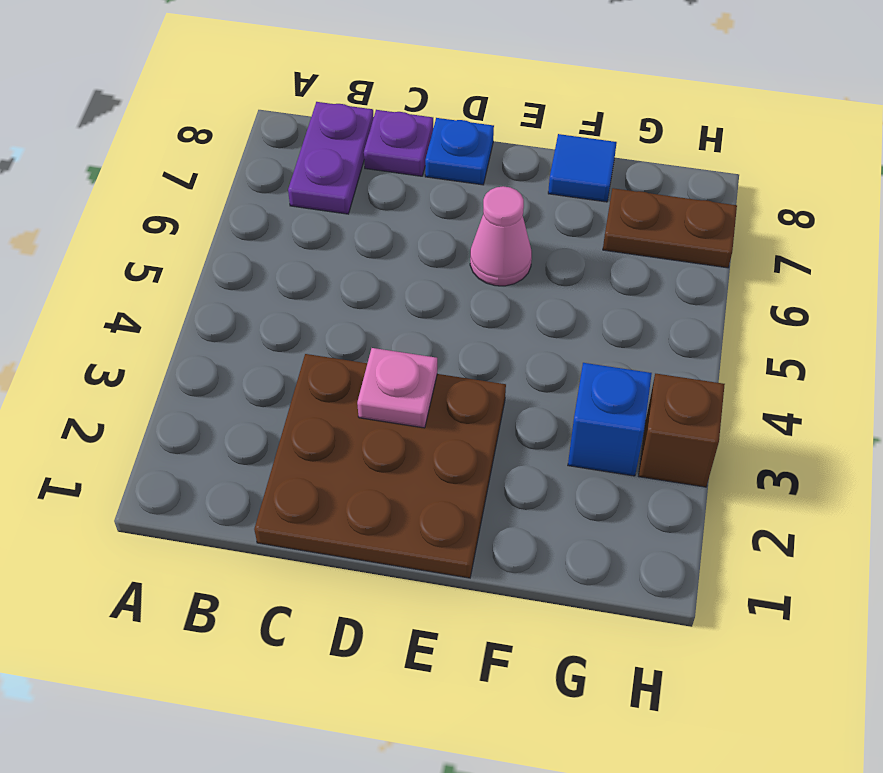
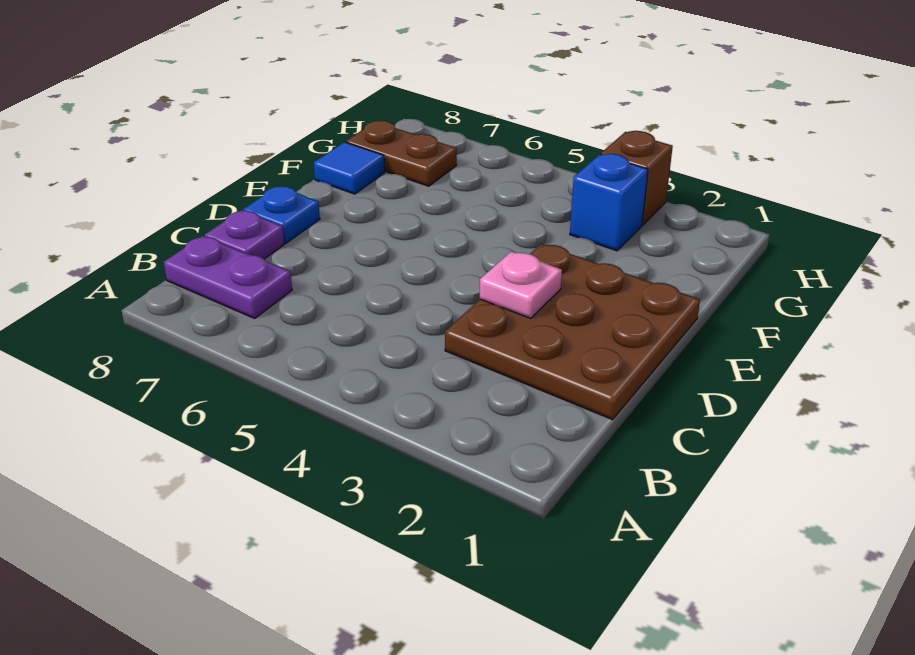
pink cone E6 level 1 -> none
brown plate G7:H7 level 1 -> brown plate G7:G8 level 1

